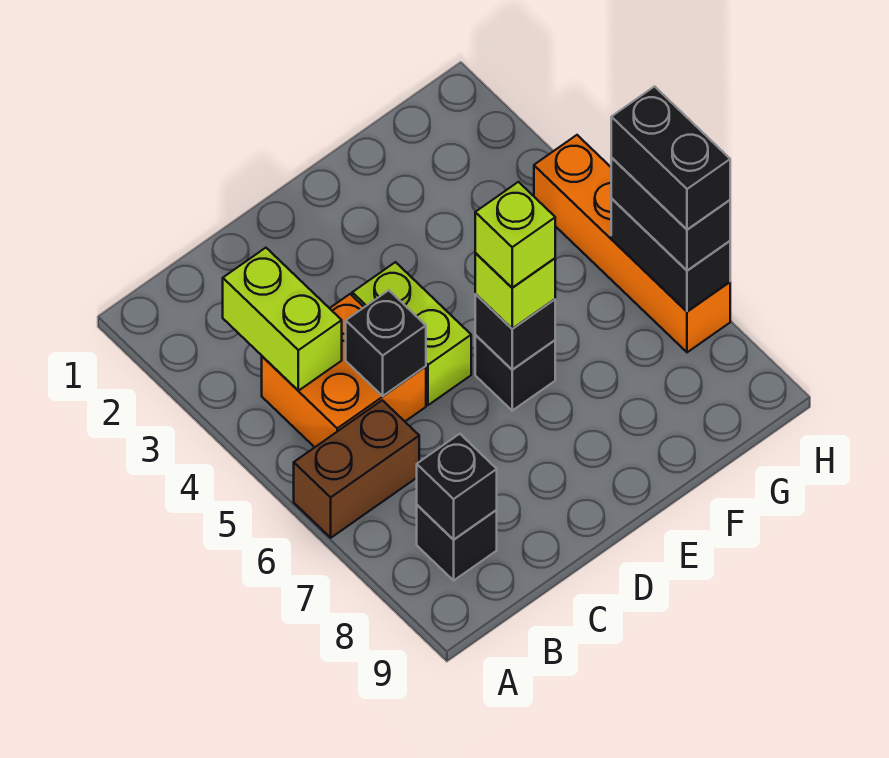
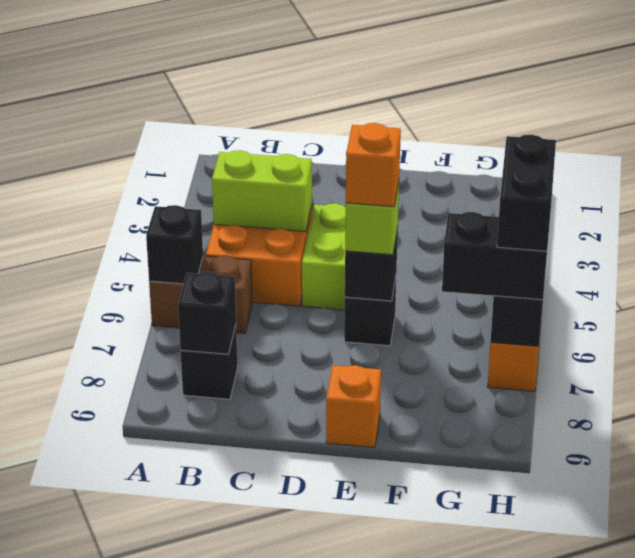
lime brick B3:B4 level 2 -> lime brick B4:C4 level 2
black brick C5 level 2 -> black brick A6 level 2
lime brick E6 level 4 -> orange brick E6 level 4
none -> orange brick E9 level 1
black brick H6:H7 level 3 -> black brick G7:H7 level 3

